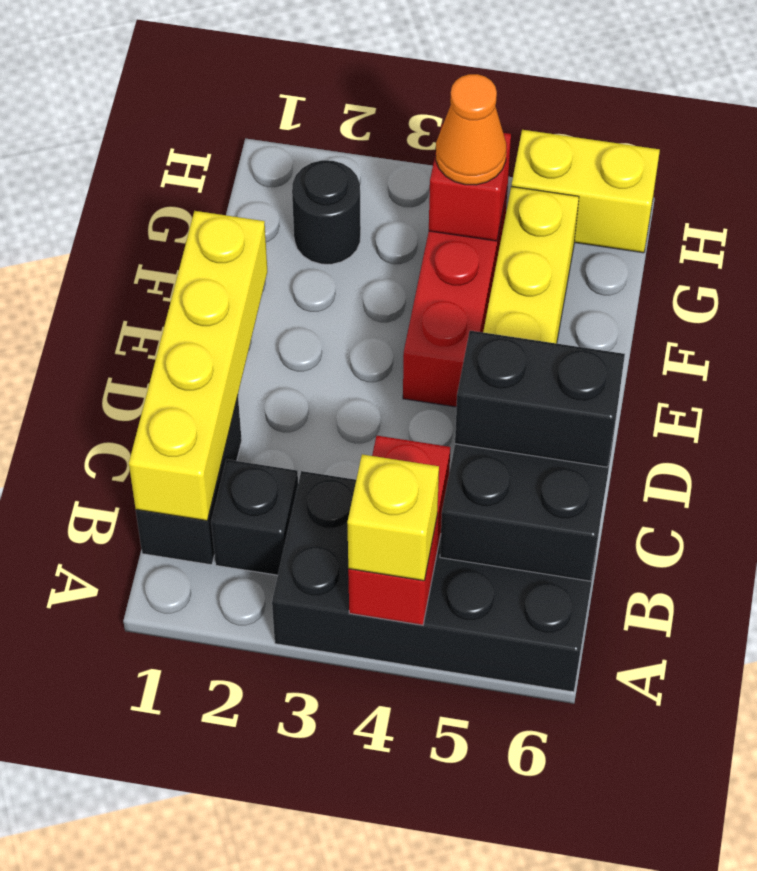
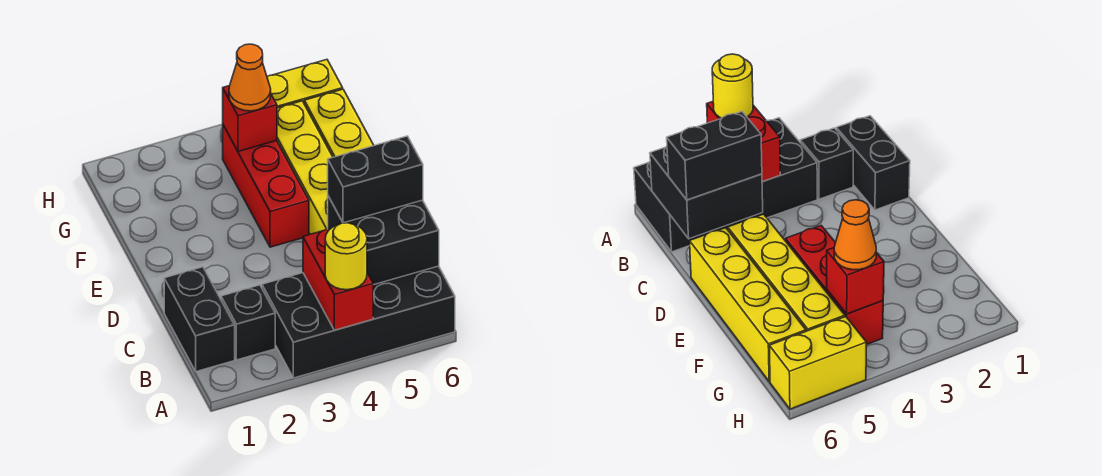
yellow brick A4 level 3 -> yellow round brick A4 level 3
yellow brick B1:E1 level 2 -> yellow brick D6:G6 level 1
black round brick G2 level 1 -> none

